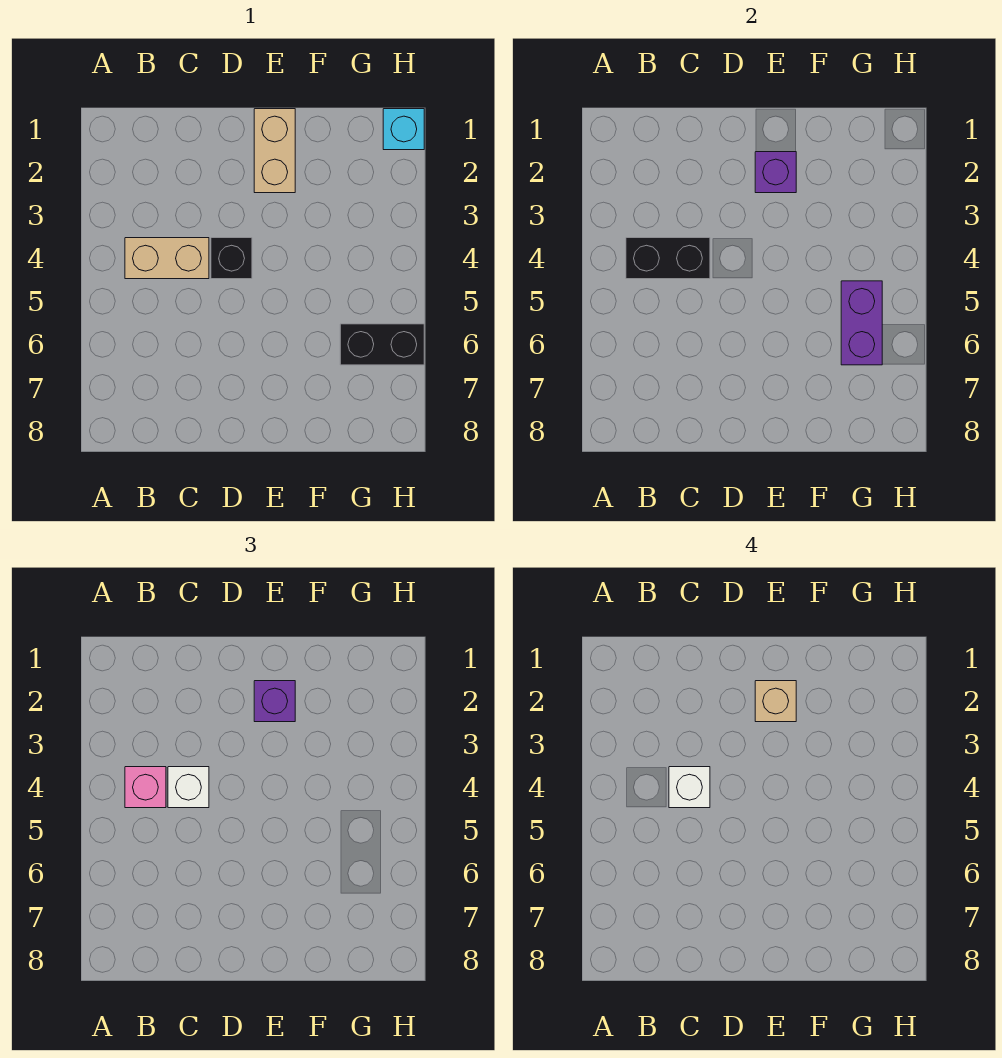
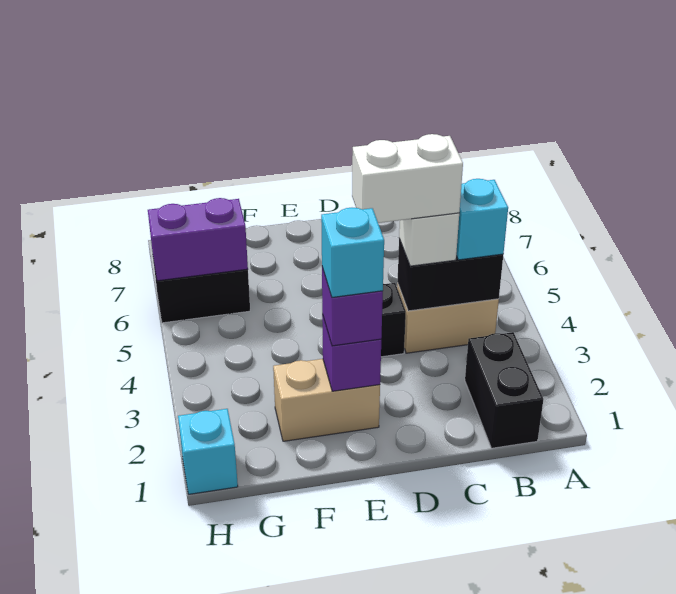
none -> black brick B1:B2 level 1
pink brick B4 level 3 -> cyan brick B4 level 3
white brick C4 level 4 -> white brick C4:D4 level 4
tan brick E1:E2 level 1 -> tan brick E2:F2 level 1
tan brick E2 level 4 -> cyan brick E2 level 4
purple brick G5:G6 level 2 -> purple brick G6:H6 level 2

